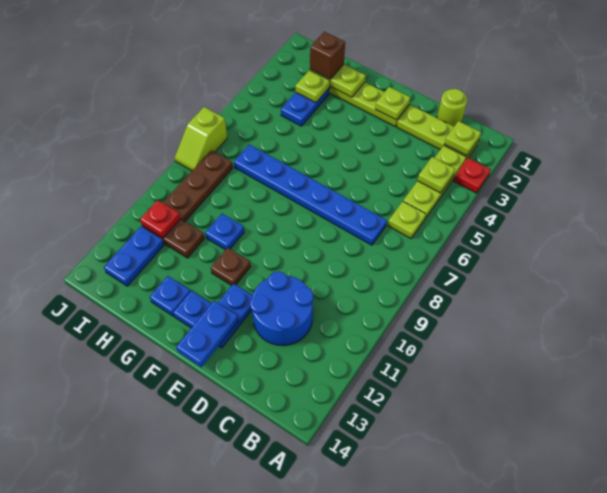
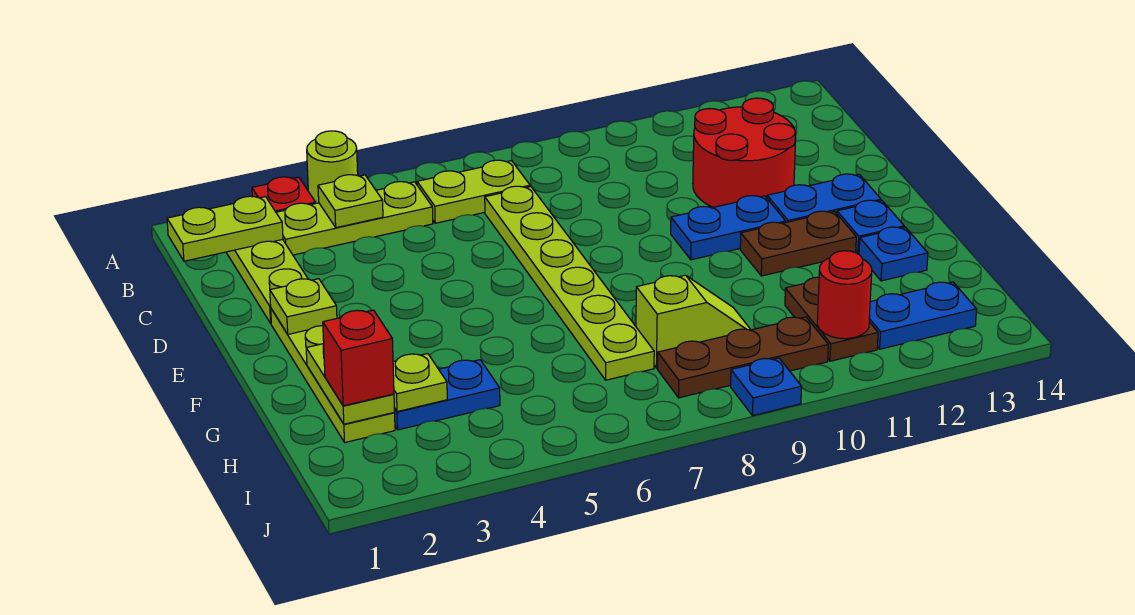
lime plate B2 level 2 -> lime plate B1:B2 level 2
lime plate B6 level 1 -> lime plate B6:B7 level 1
lime round brick C1 level 1 -> lime round brick A4 level 1
blue plate C7:H7 level 1 -> lime plate C7:H7 level 1
blue round brick C11:D12 level 1 -> red round brick C11:D12 level 1
blue plate E13:E14 level 2 -> blue plate E10:E11 level 1
brown plate F11 level 1 -> brown plate F11:F12 level 1
blue plate G10 level 1 -> blue plate J9 level 1
brown brick H2 level 3 -> red brick H2 level 3
red plate I11 level 2 -> red round brick I11 level 2
lime slope J7:J8 level 1 top 7 -> lime slope H8:H9 level 1 top 8

